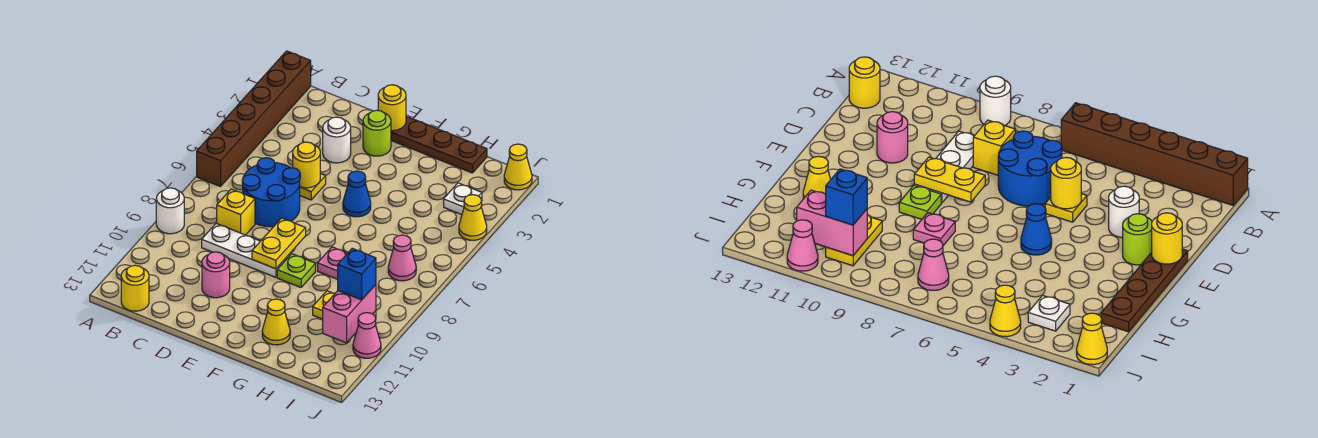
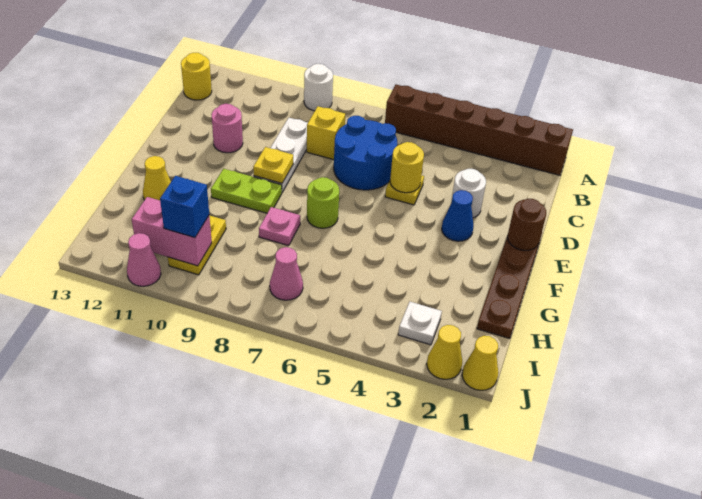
yellow round brick E1 level 2 -> brown round brick E1 level 2
lime round brick E2 level 1 -> lime round brick F7 level 1
yellow plate E8:E9 level 2 -> yellow plate E9 level 2
blue cone F5 level 1 -> blue cone E3 level 1
lime plate F9 level 1 -> lime plate F9:F10 level 1
yellow cone J4 level 1 -> yellow cone J2 level 1

